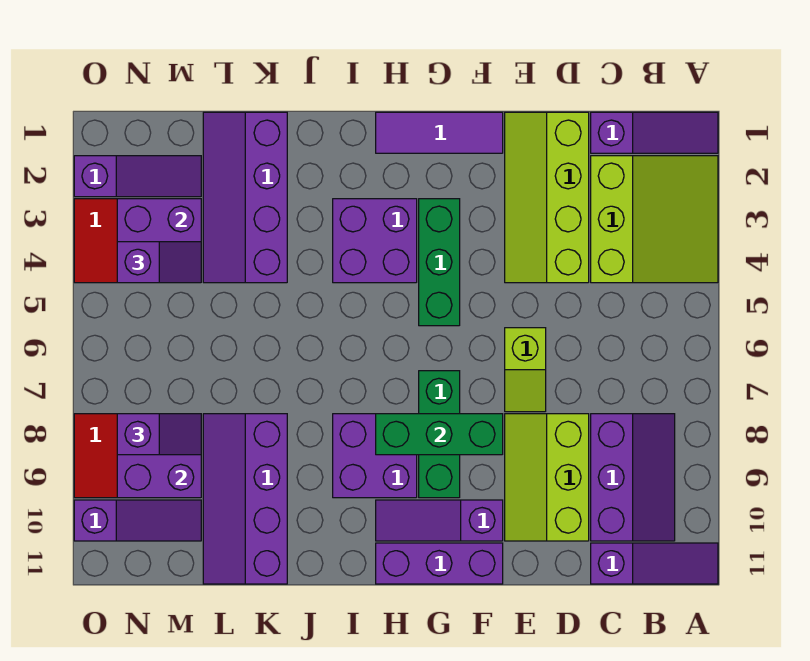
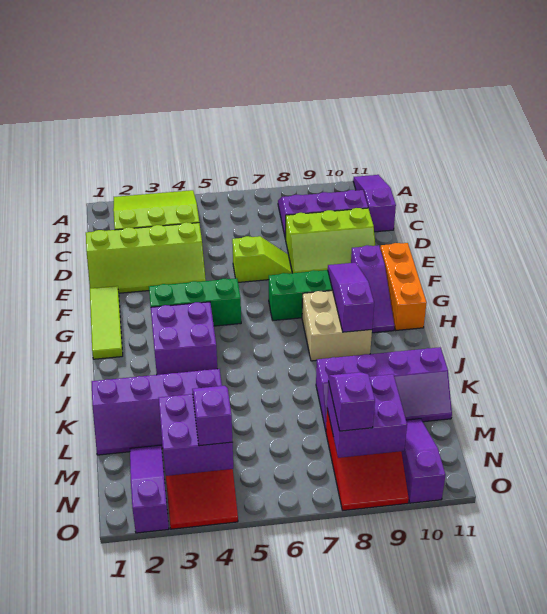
purple slope A1:C1 level 1 top C -> purple slope G9:I9 level 2 top I
purple tile F1:H1 level 1 -> lime tile F1:H1 level 1
green brick F8:H8 level 2 -> none
purple brick F11:H11 level 1 -> orange brick F11:H11 level 1
purple brick H8:I9 level 1 -> tan brick H8:I9 level 1

